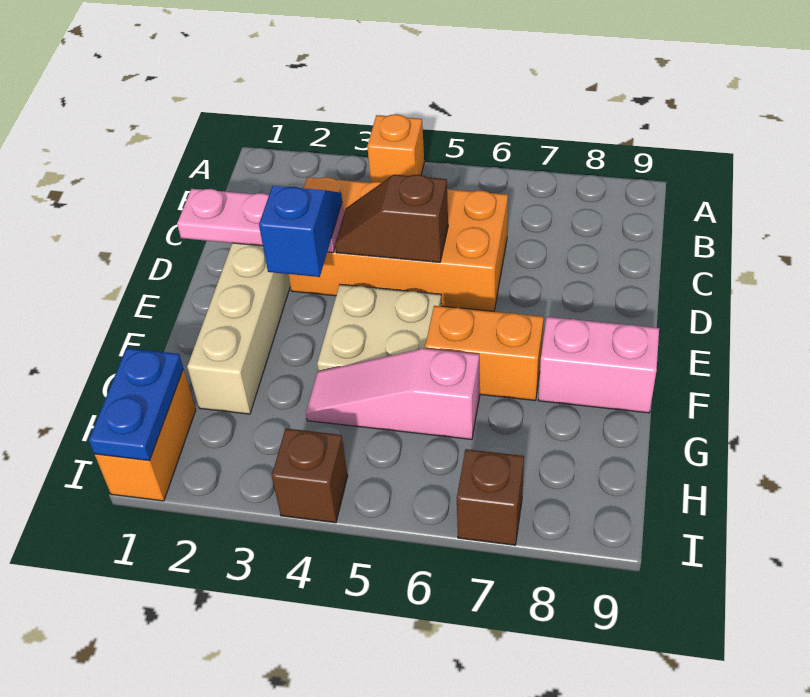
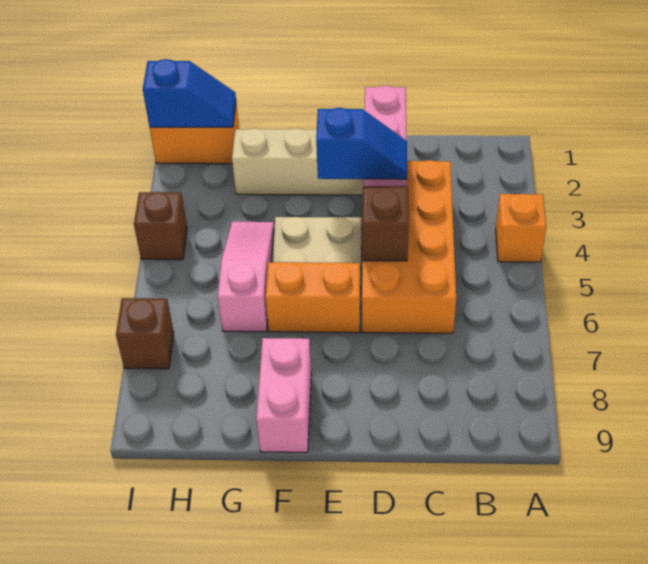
orange brick F6:F7 level 1 -> orange brick E6:F6 level 1
blue plate H1:I1 level 2 -> blue slope H1:I1 level 2 top I

